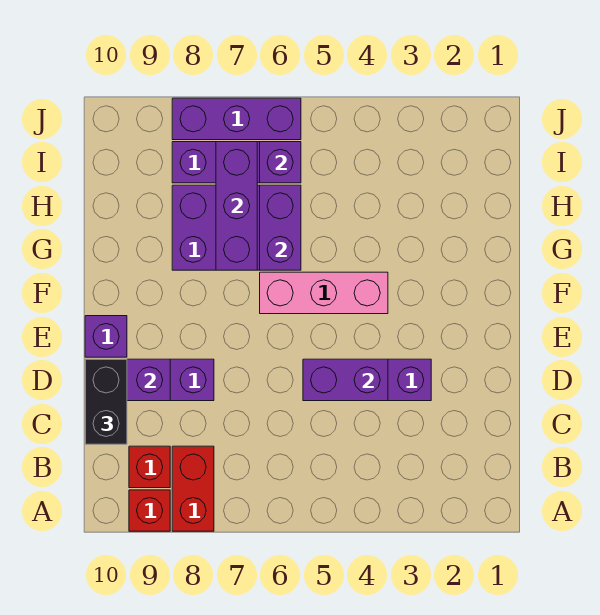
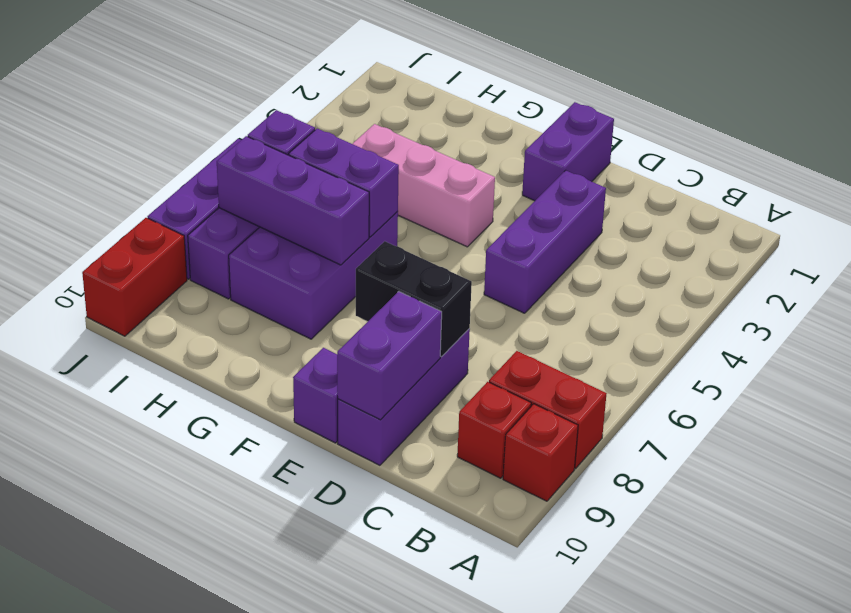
black brick C10:D10 level 3 -> black brick D8:E8 level 2
purple brick D4:D5 level 2 -> purple brick E1:E2 level 1
pink brick F4:F6 level 1 -> pink brick F4:H4 level 1
none -> red brick J9:J10 level 1

